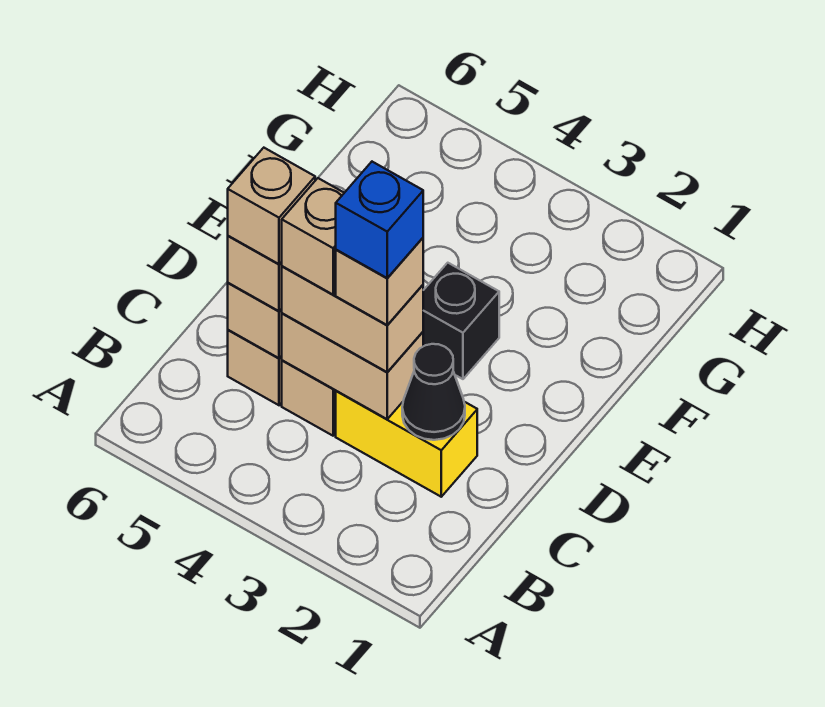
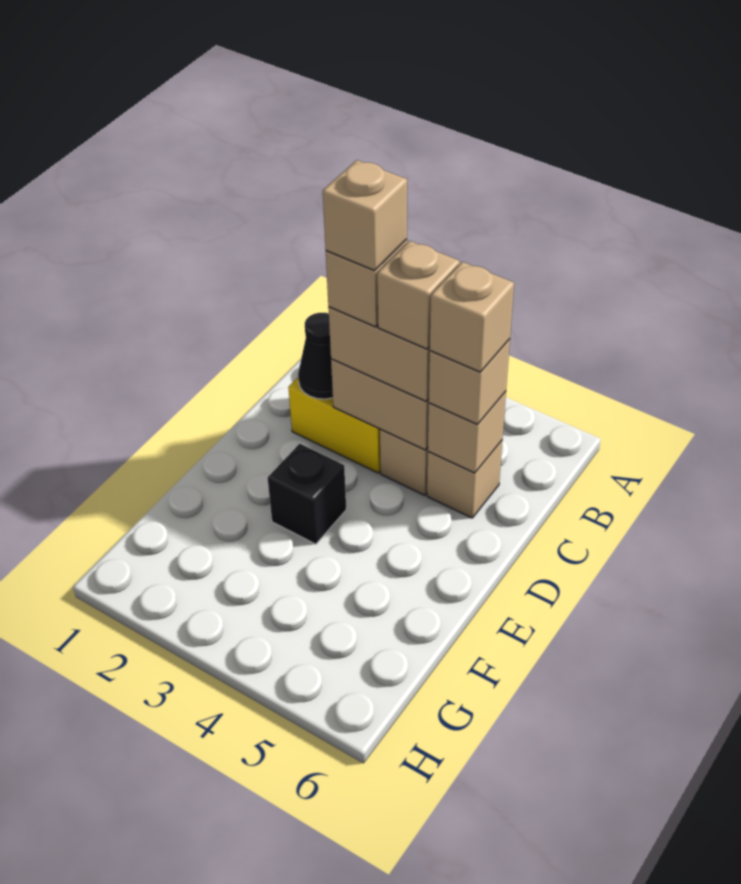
blue brick C3 level 5 -> tan brick C3 level 5

